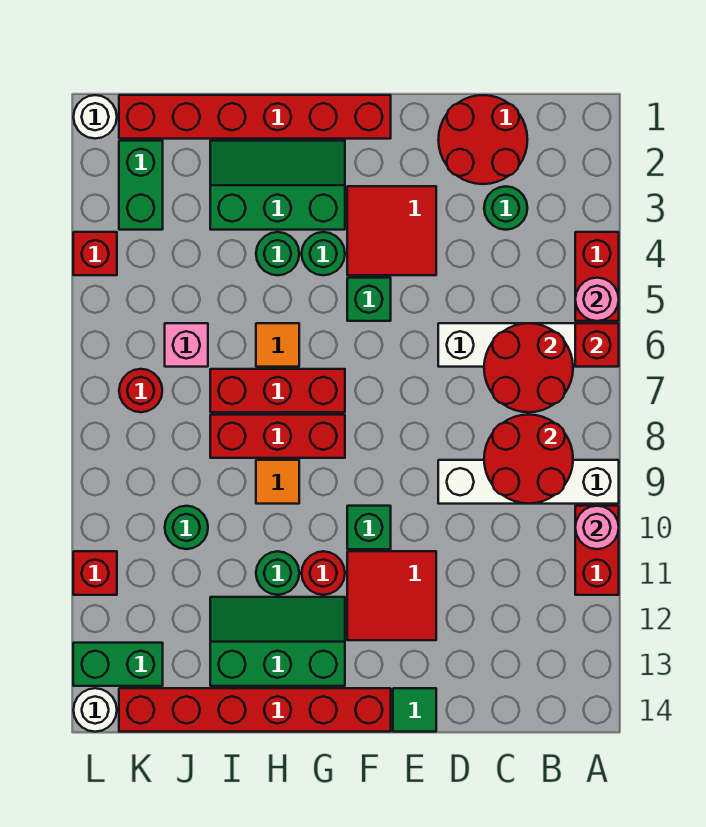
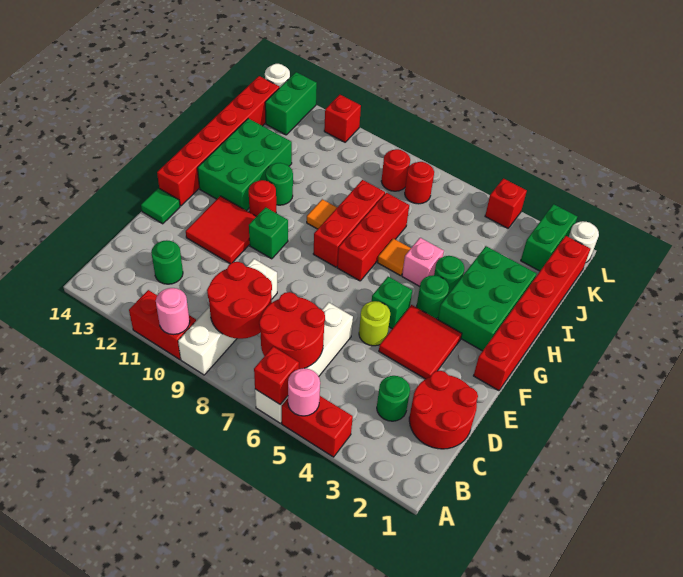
none -> lime round brick E5 level 1
green slope G2:I3 level 1 top 3 -> green brick G2:I3 level 1
green slope G12:I13 level 1 top 13 -> green brick G12:I13 level 1
pink brick J6 level 1 -> pink brick H5 level 1
green round brick J10 level 1 -> green round brick C12 level 1
green brick K2:K3 level 1 -> green brick K2:L2 level 1
none -> red round brick K8 level 1

